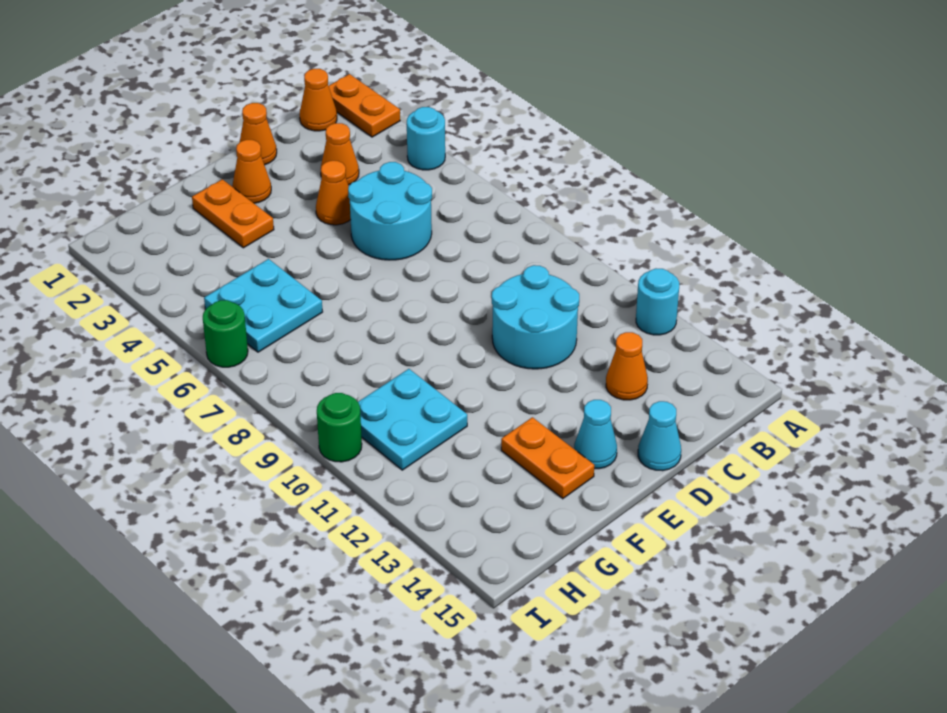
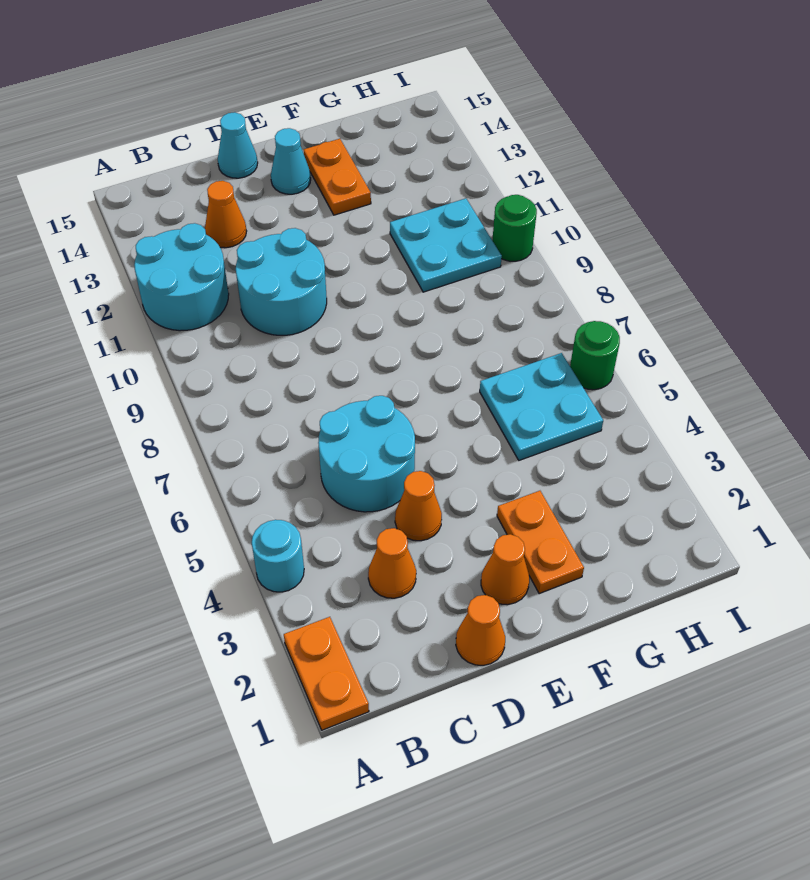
cyan round brick A12 level 1 -> cyan round brick A11:B12 level 1
orange cone B1 level 1 -> none

